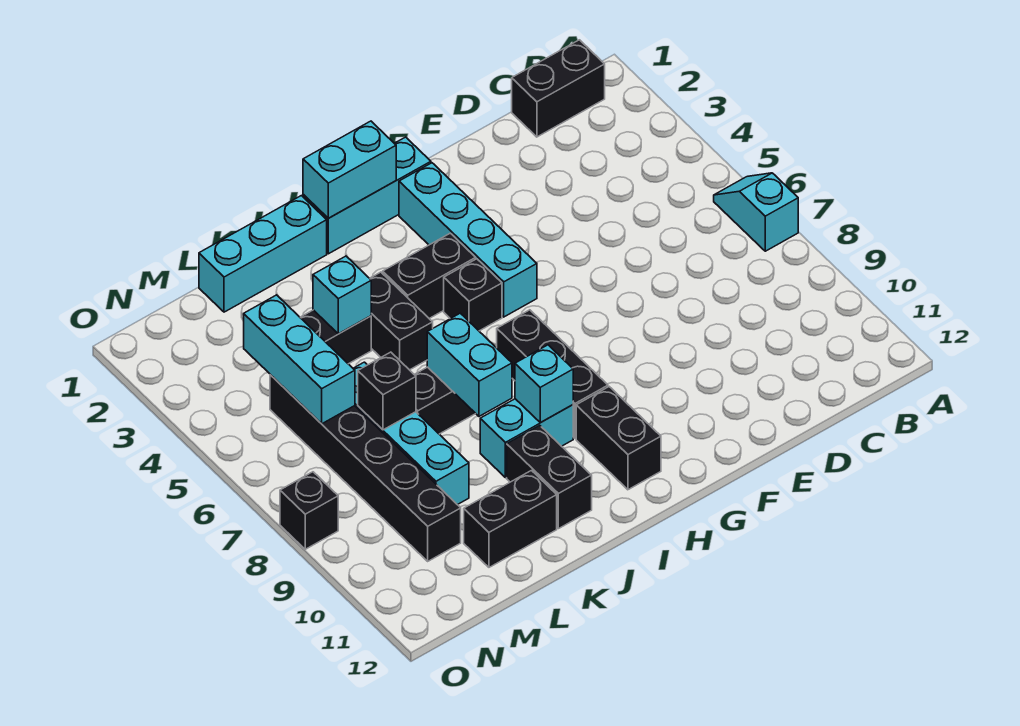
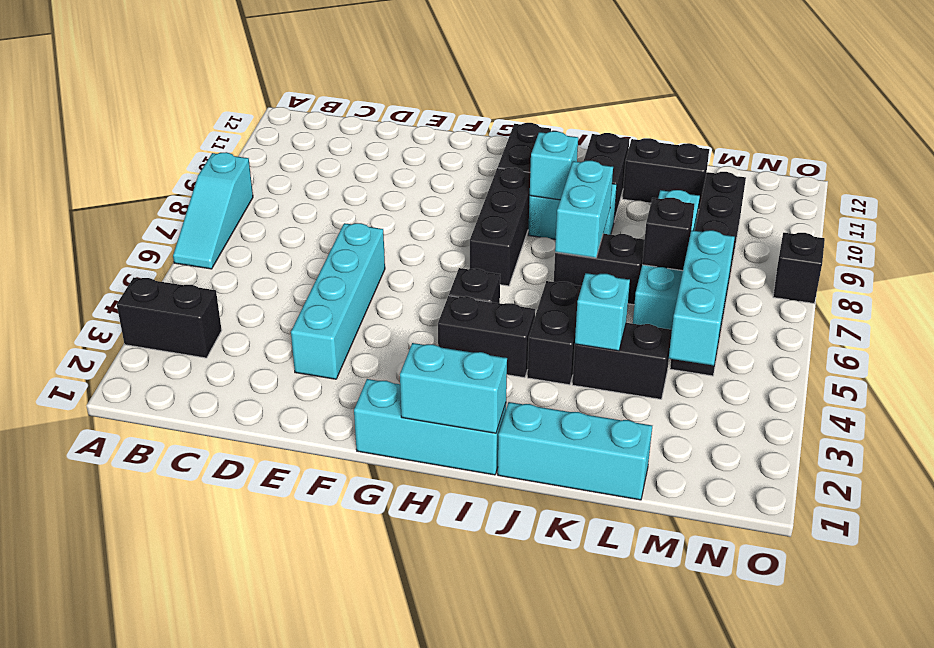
cyan slope A6:A7 level 1 top 7 -> cyan slope A6:A8 level 1 top 8
black brick B1:C1 level 1 -> black brick A3:B3 level 1
cyan brick G2:G5 level 1 -> cyan brick E3:E6 level 1

